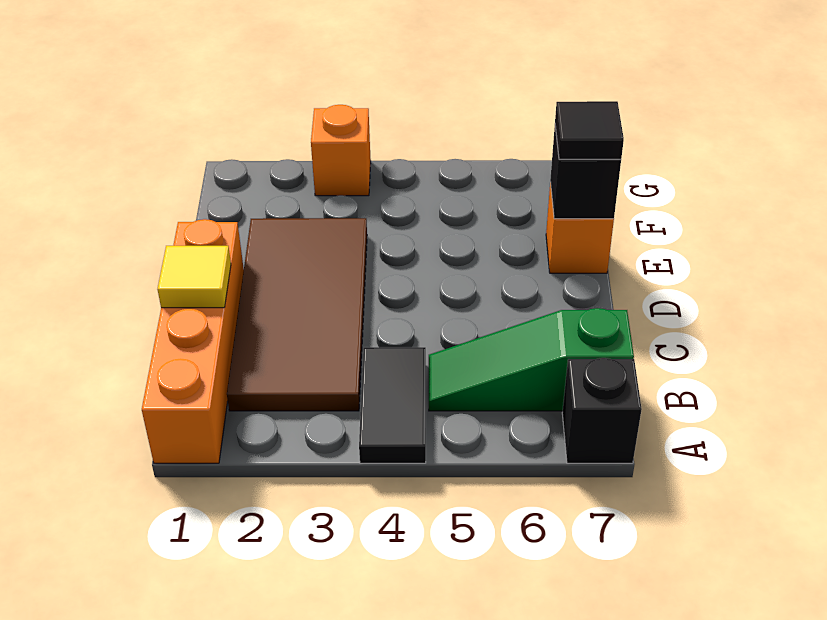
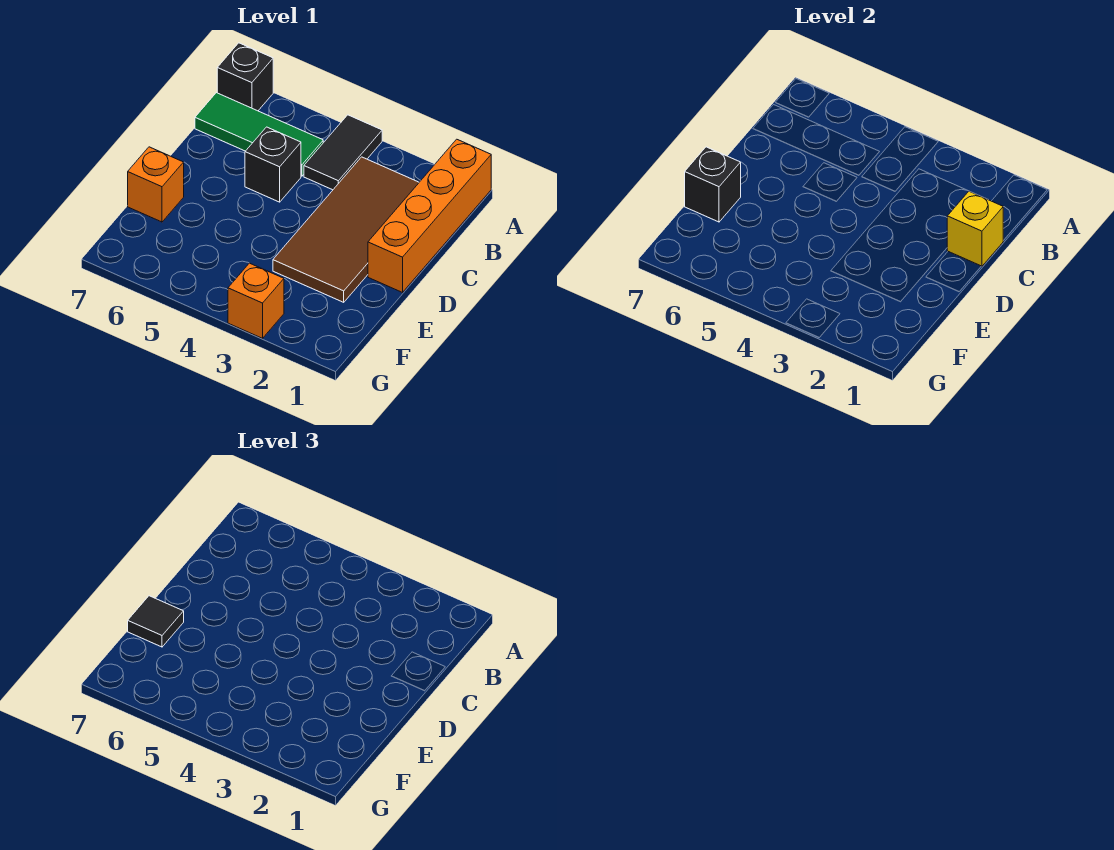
green slope B5:B7 level 1 top 7 -> green tile B5:B7 level 1
yellow tile C1 level 2 -> yellow brick C1 level 2
none -> black brick C5 level 1

